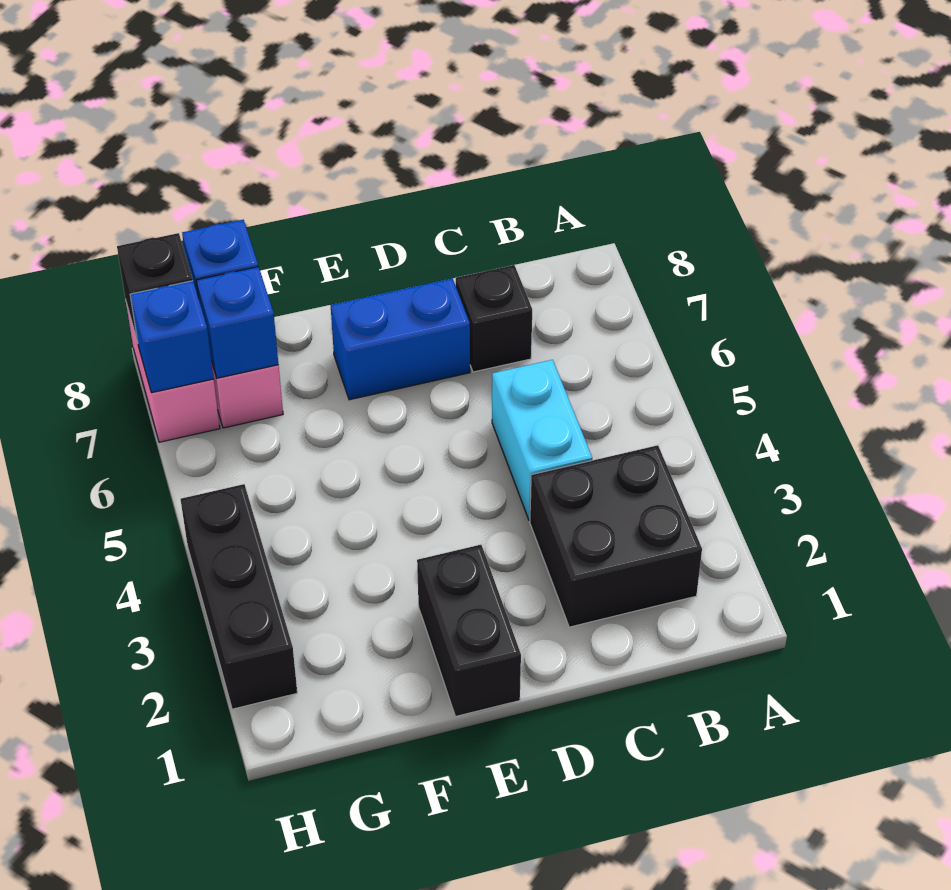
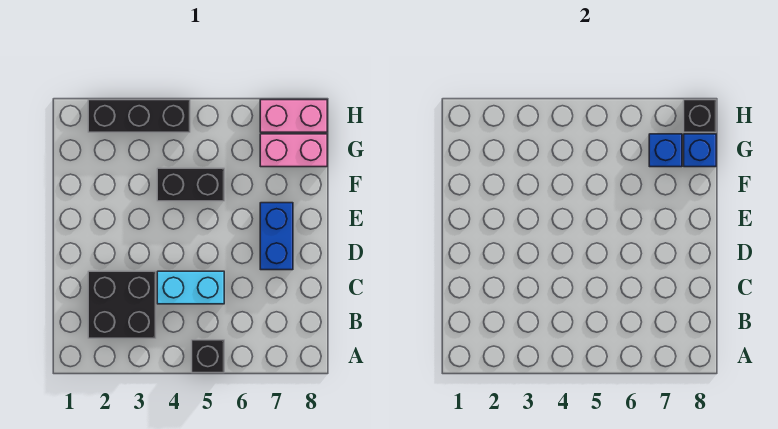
black brick C7 level 1 -> black brick A5 level 1
black brick E1:E2 level 1 -> black brick F4:F5 level 1
blue brick H7 level 2 -> none

